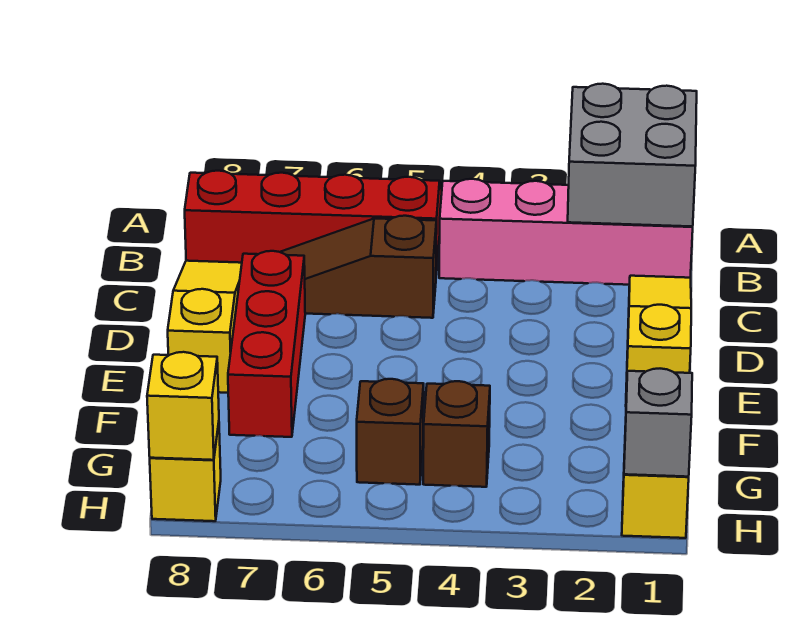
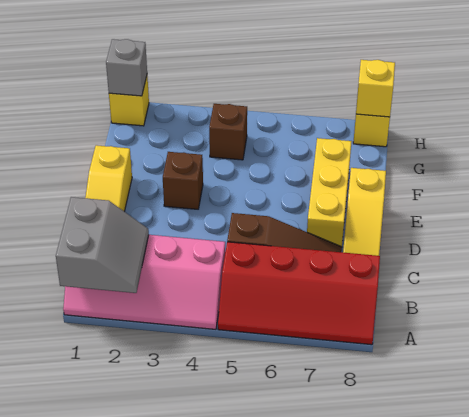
grey brick A1:B2 level 2 -> grey slope A1:B2 level 2 top 1
red brick D7:F7 level 1 -> yellow brick D7:F7 level 1
brown brick G5 level 1 -> brown brick E3 level 1

